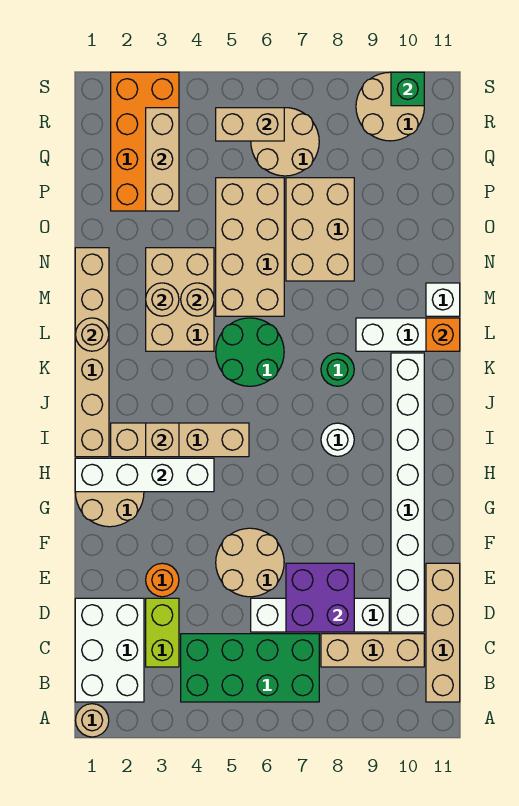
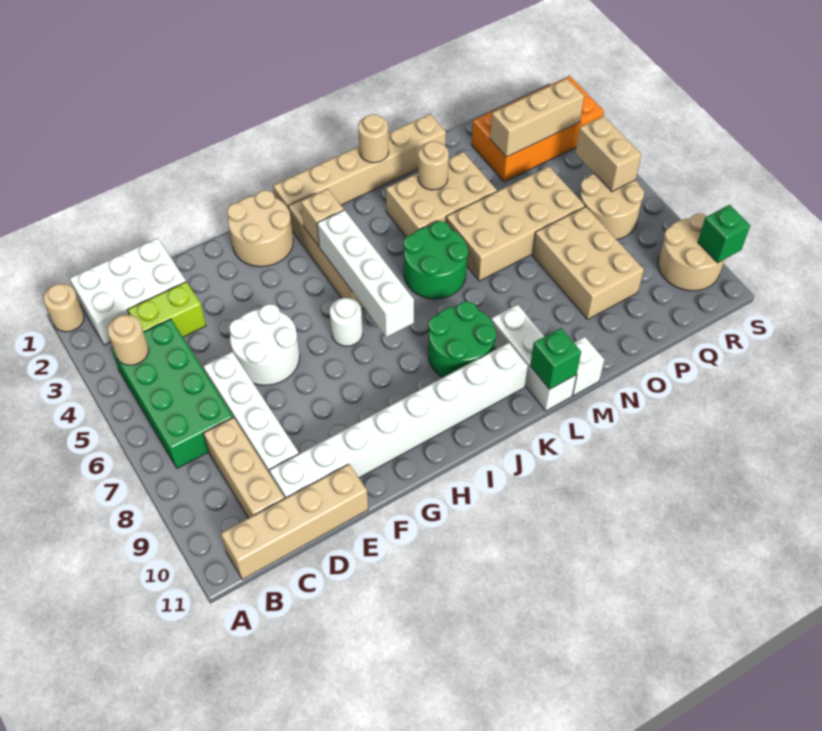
purple brick D7:E8 level 2 -> none
orange round brick E3 level 1 -> none
tan round brick E5:F6 level 1 -> white round brick E5:F6 level 1
white brick H1:H4 level 2 -> white brick I4:I7 level 2
white round brick I8 level 1 -> white round brick H6 level 1
green round brick K8 level 1 -> green round brick J8:K9 level 1
orange brick L11 level 2 -> green brick L11 level 2
tan round brick M4 level 2 -> tan round brick B4 level 2
tan brick N7:P8 level 1 -> tan brick O7:P9 level 1

